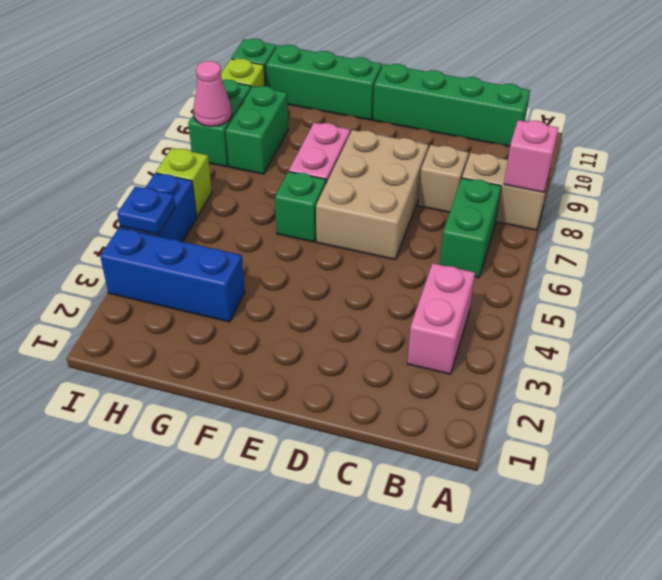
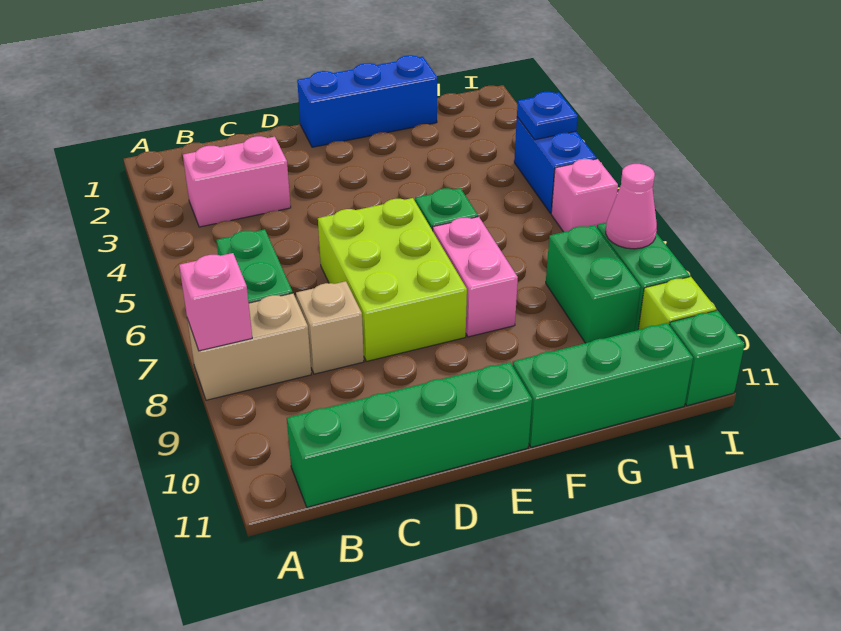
pink brick B3:B4 level 1 -> pink brick B3:C3 level 1
tan brick D6:E8 level 1 -> lime brick D6:E8 level 1
blue brick G3:I3 level 1 -> blue brick E1:G1 level 1
lime brick I6 level 1 -> pink brick I6 level 1

